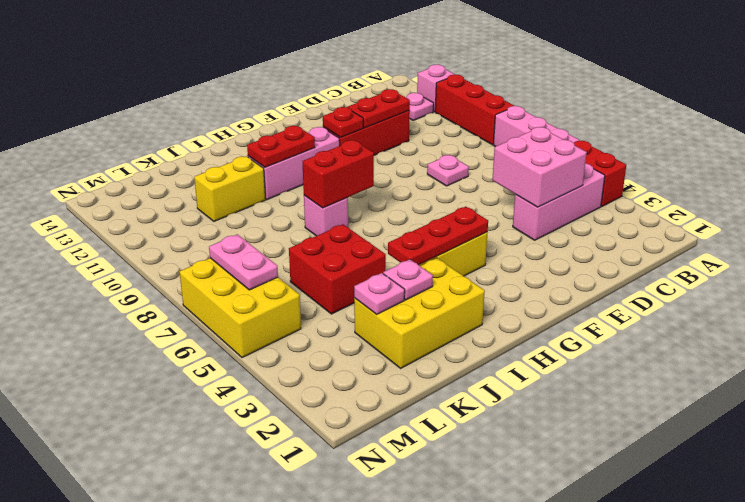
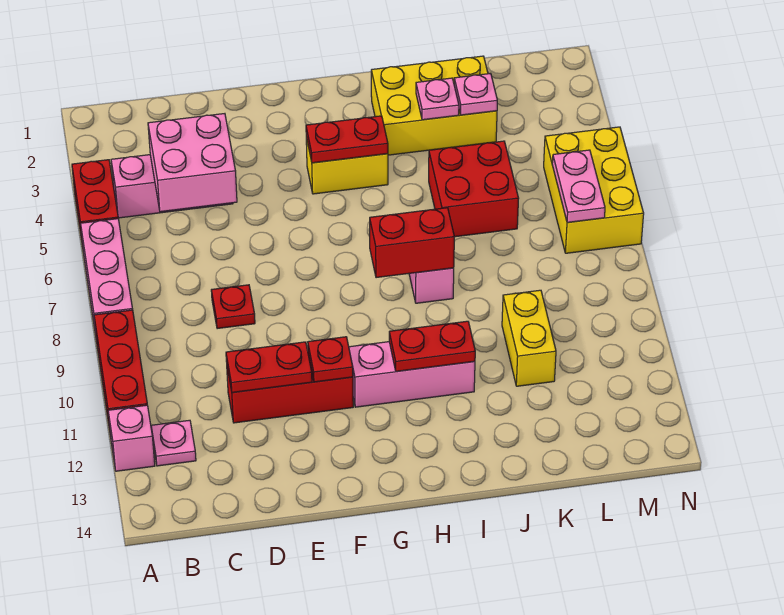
pink plate D8 level 1 -> red plate D8 level 1
red plate G4:I4 level 2 -> red plate G4:H4 level 2
yellow brick J11:K11 level 1 -> yellow brick K10:K11 level 1

